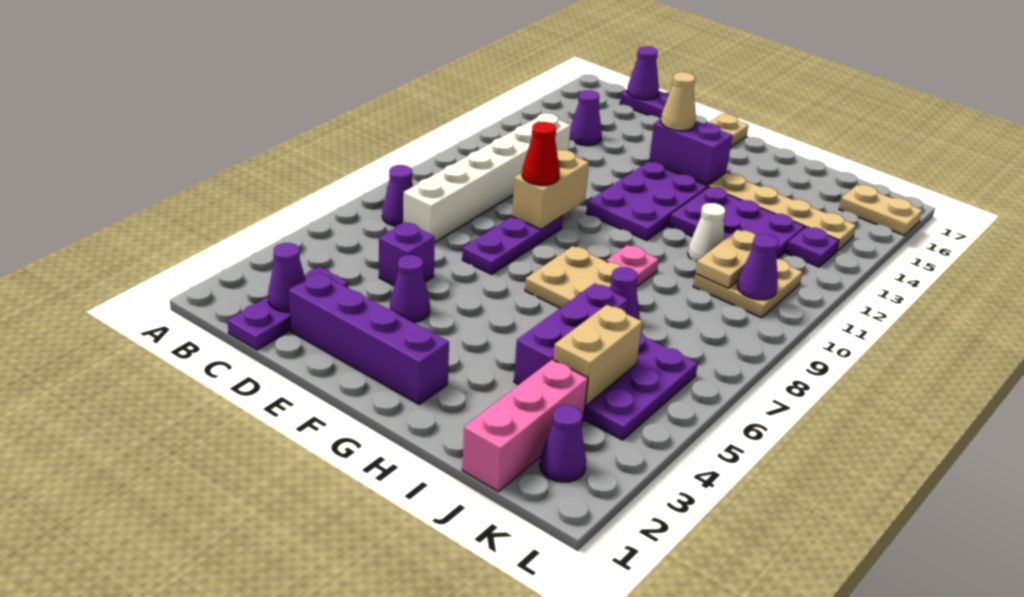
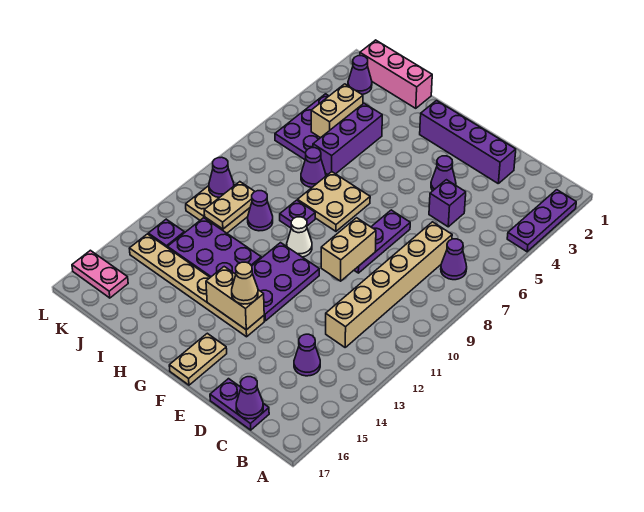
purple plate C1:C3 level 1 -> purple plate A2:A4 level 1
purple cone C2 level 2 -> purple cone I10 level 1
white brick C7:C12 level 1 -> tan brick C7:C12 level 1
red cone E9 level 3 -> none
purple brick F14:G14 level 2 -> tan brick F14:G14 level 2
pink plate H9 level 1 -> purple plate H9 level 1
white cone I11 level 1 -> white cone G10 level 1
pink brick J1:J3 level 1 -> pink brick I1:K1 level 1
tan plate K16:L16 level 1 -> pink plate K16:L16 level 1

